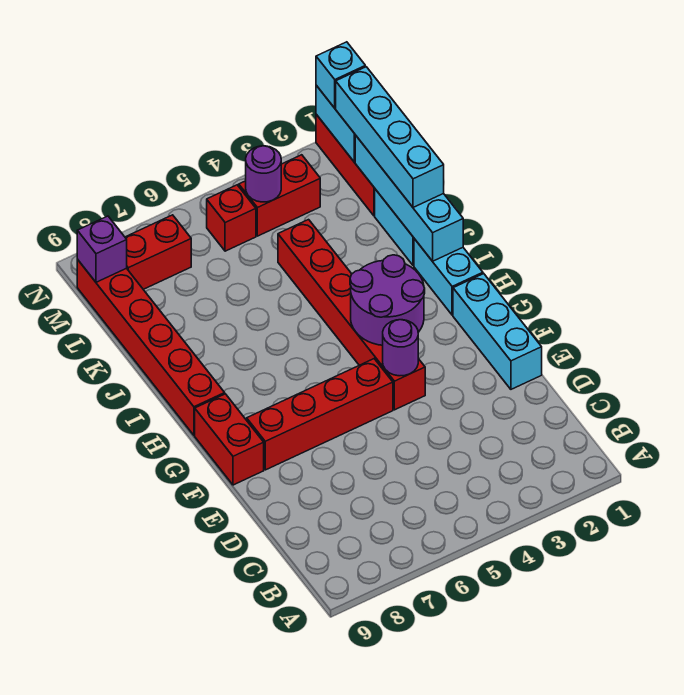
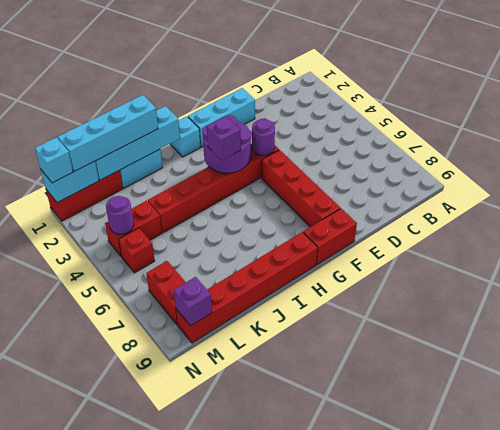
cyan brick H1:I1 level 1 -> cyan brick H1 level 1
none -> purple brick H4 level 3
red brick M3:M4 level 1 -> red brick L4:M4 level 1

